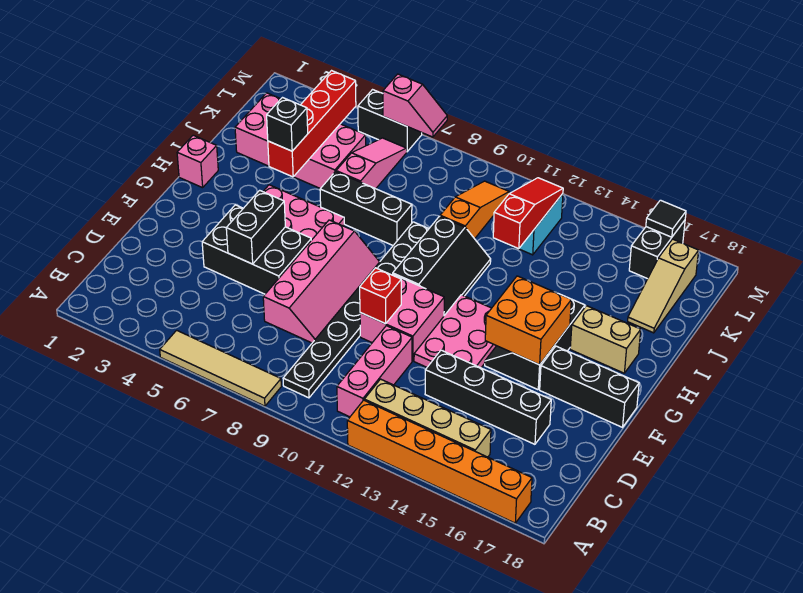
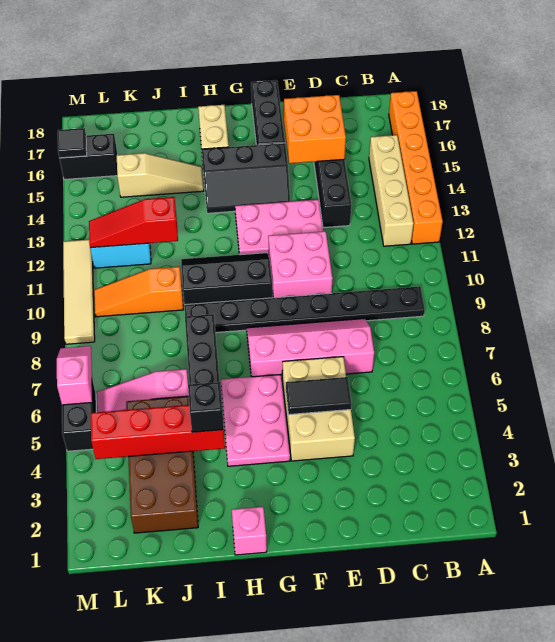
tan tile A5:A8 level 1 -> tan tile M9:M12 level 1
pink brick B11:D11 level 1 -> none
black brick E4:F6 level 1 -> tan brick E4:F6 level 1
black brick E5:F5 level 2 -> black tile E5:F5 level 2
red brick E10 level 2 -> none
orange brick F14:G15 level 2 -> orange brick D15:E16 level 2
pink brick J2:K5 level 1 -> brown brick J2:K5 level 1
tan slope J17:L17 level 1 top L -> tan slope I15:K15 level 1 top K

